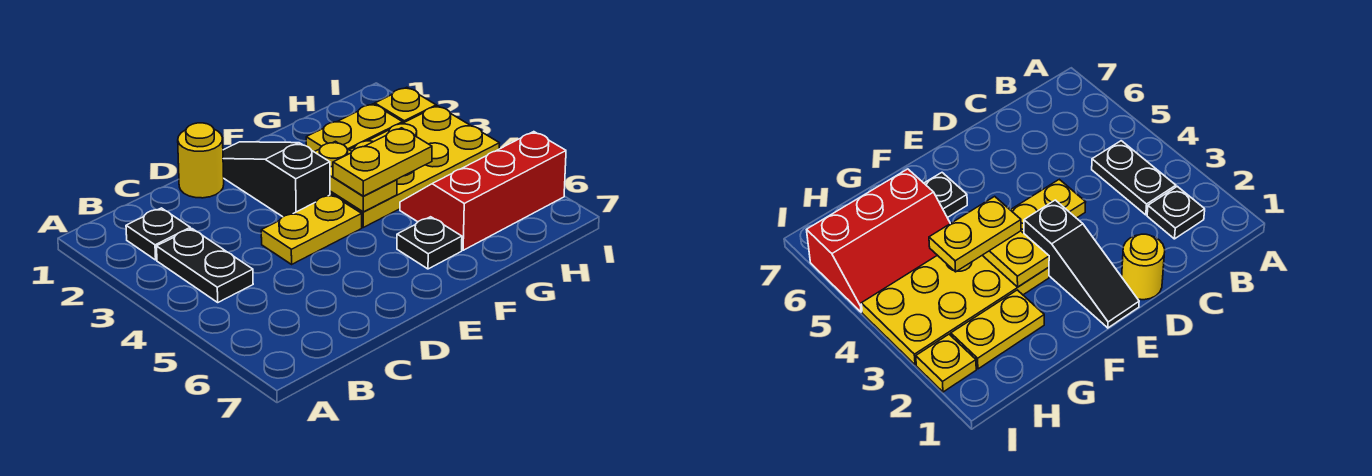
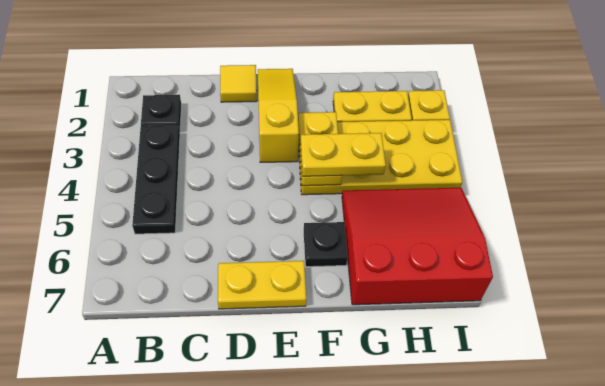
black plate B3:B4 level 1 -> black plate B3:B5 level 1
yellow round brick D1 level 1 -> yellow tile D1 level 1
yellow plate D4:E4 level 1 -> yellow plate D7:E7 level 1
black slope E1:E3 level 1 top 3 -> yellow slope E1:E3 level 1 top 3
red slope G5:I6 level 1 top 6 -> red slope G5:I7 level 1 top 7

